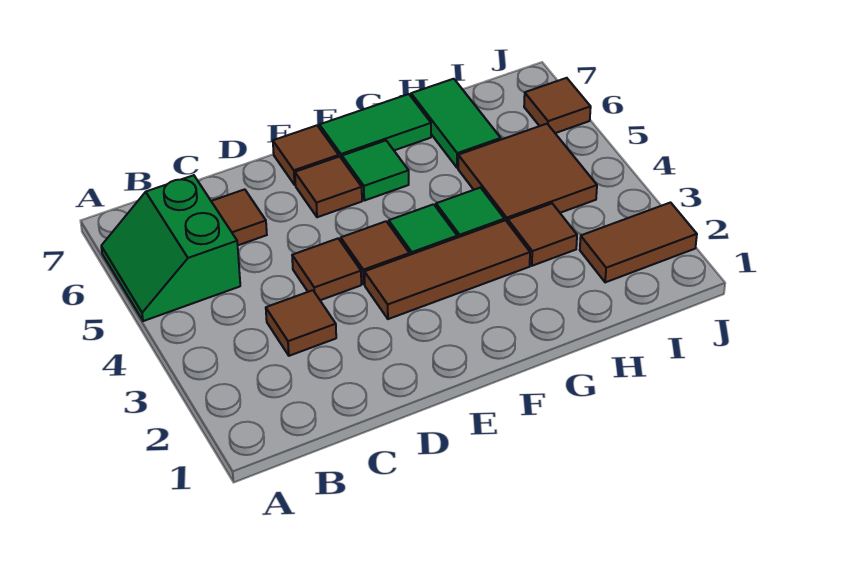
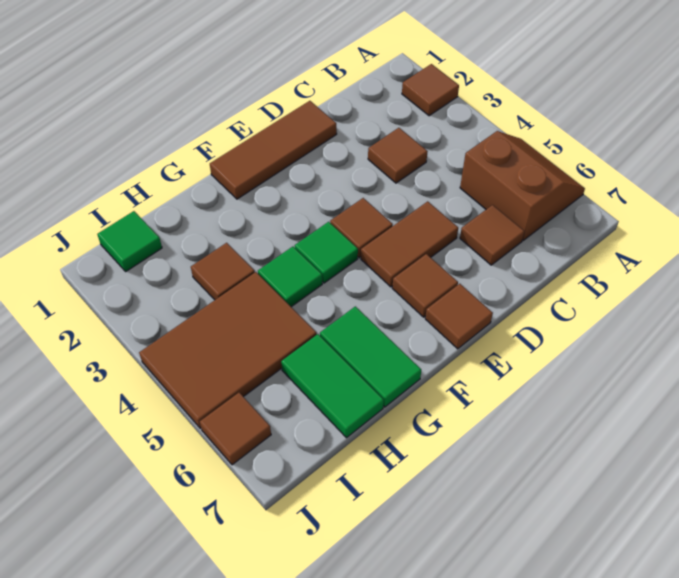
green slope A5:B6 level 1 top B -> brown slope A5:B6 level 1 top B
brown tile D4 level 1 -> brown tile A2 level 1
brown tile E3:G3 level 1 -> brown tile D1:F1 level 1
green tile F6 level 1 -> green tile I1 level 1
green tile F7:G7 level 1 -> green tile G6:G7 level 1
brown tile H4:I5 level 1 -> brown tile H4:J5 level 1
brown tile I2:J2 level 1 -> brown tile D5:E5 level 1

